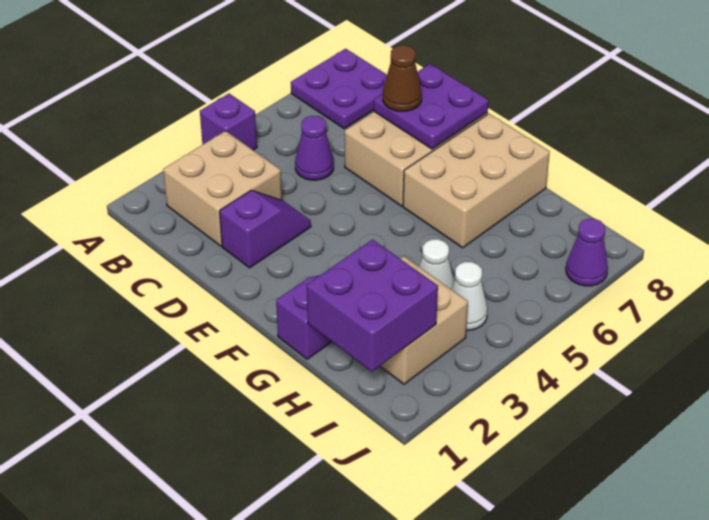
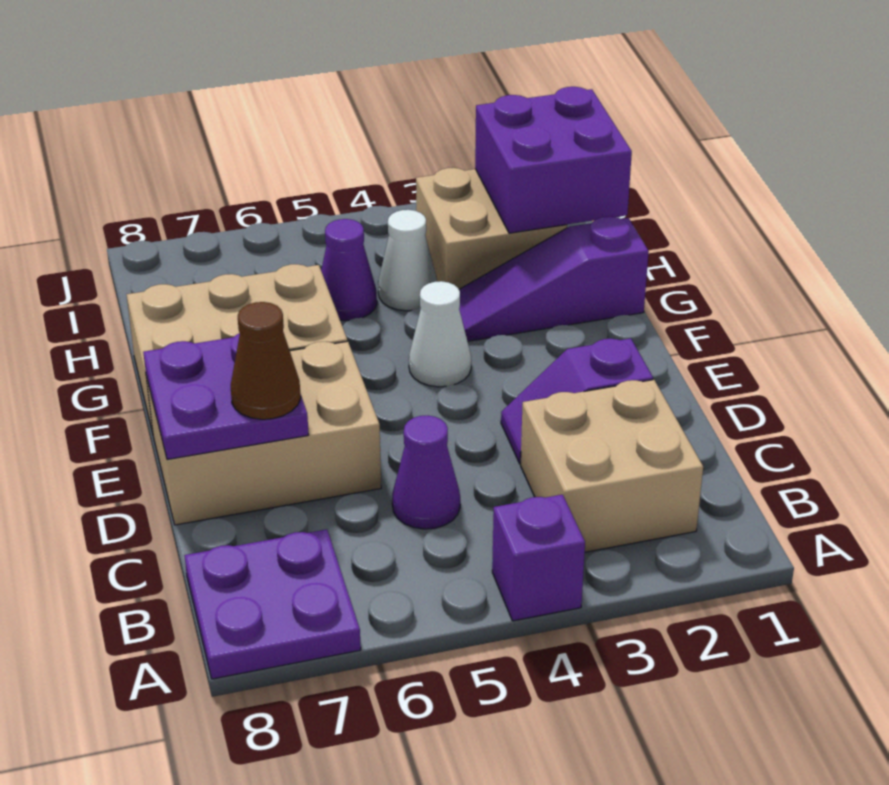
white cone I4 level 1 -> white cone F4 level 1
purple cone J7 level 1 -> purple cone H5 level 1

